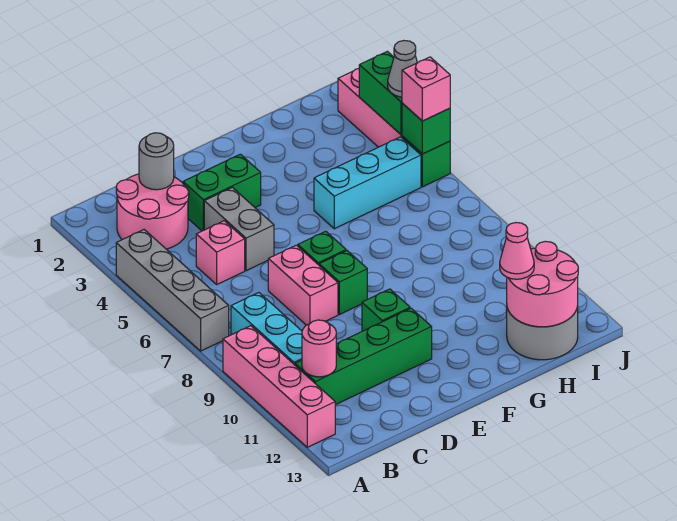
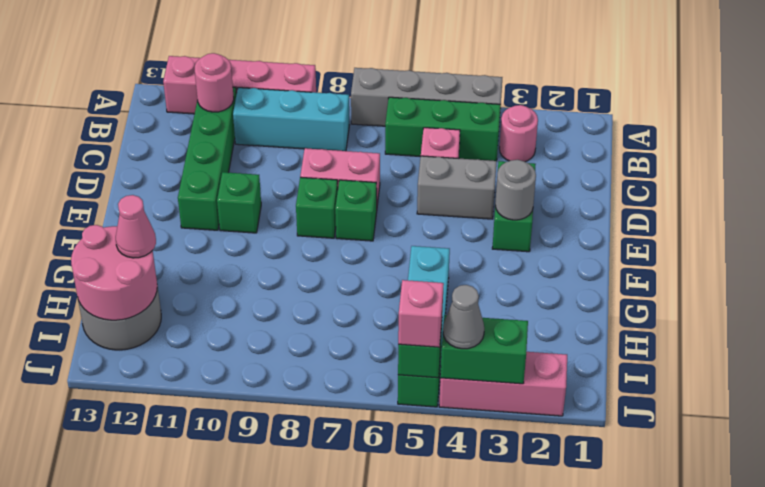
pink round brick B2:C3 level 1 -> pink round brick B3 level 1
none -> green brick B4:B6 level 1
grey round brick C2 level 2 -> grey round brick E3 level 2

